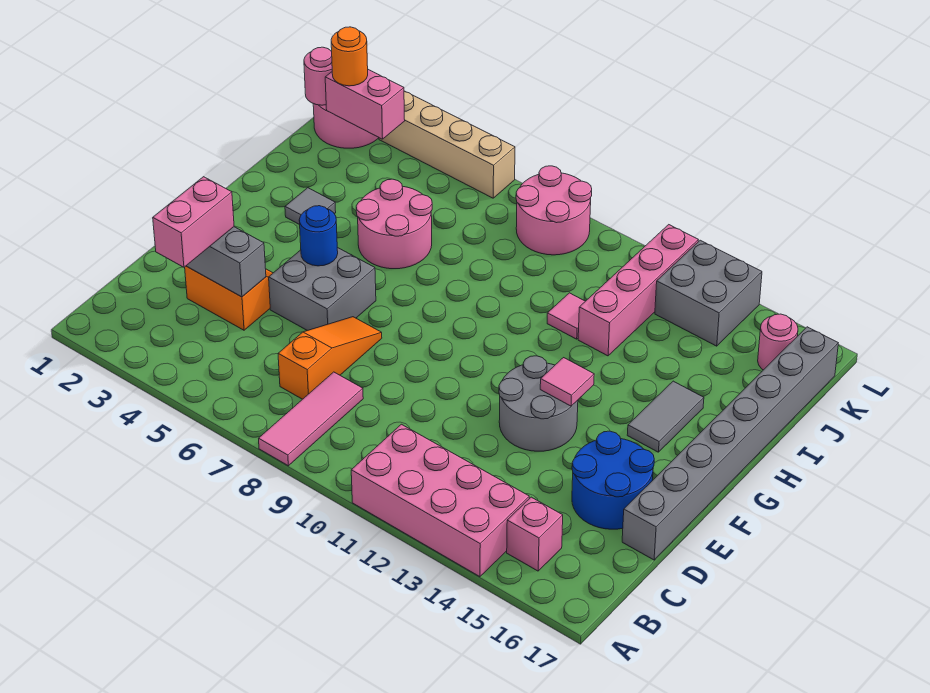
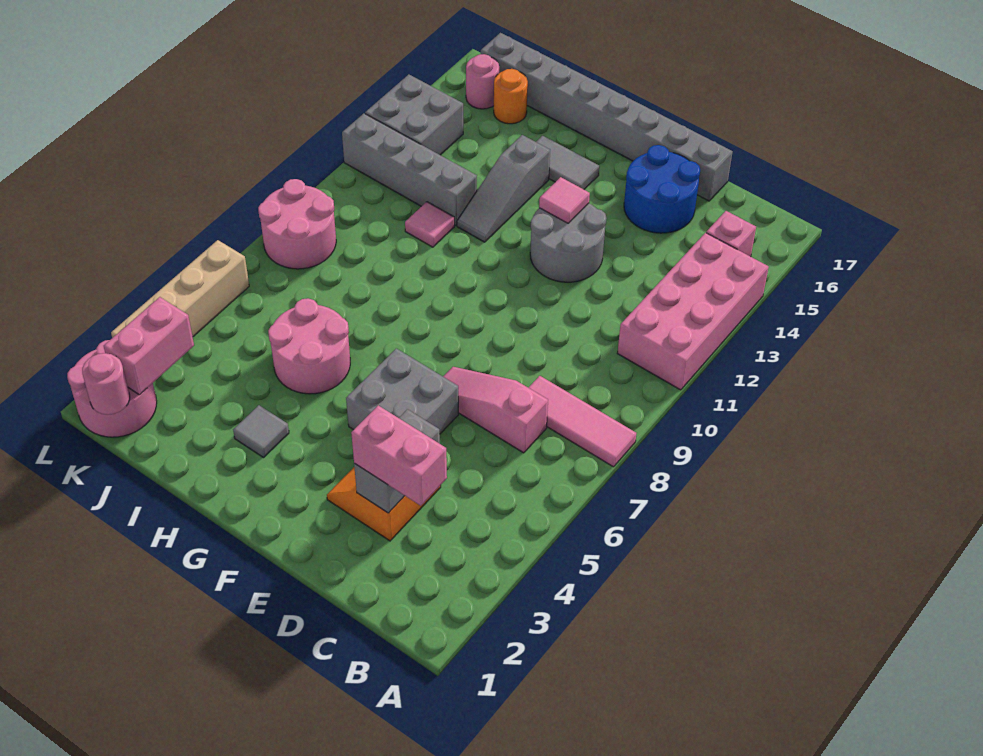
orange slope C7:E7 level 1 top C -> pink slope C7:E7 level 1 top C
blue round brick F5 level 2 -> none
none -> grey slope H12:H14 level 1 top 14
pink brick I12:L12 level 1 -> grey brick I12:L12 level 1
orange round brick K2 level 3 -> orange round brick J16 level 1

